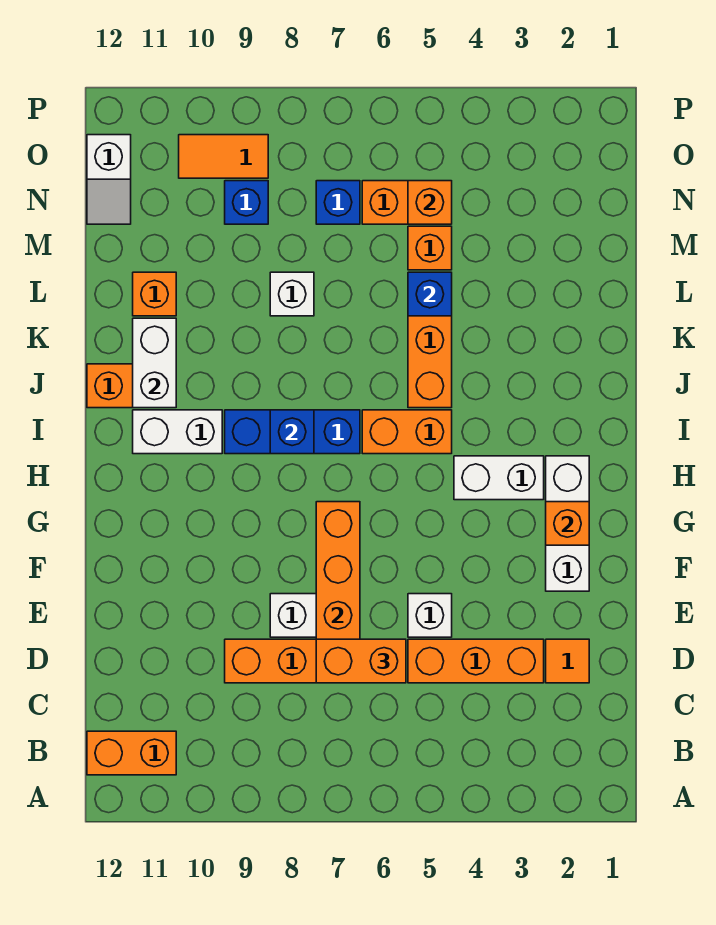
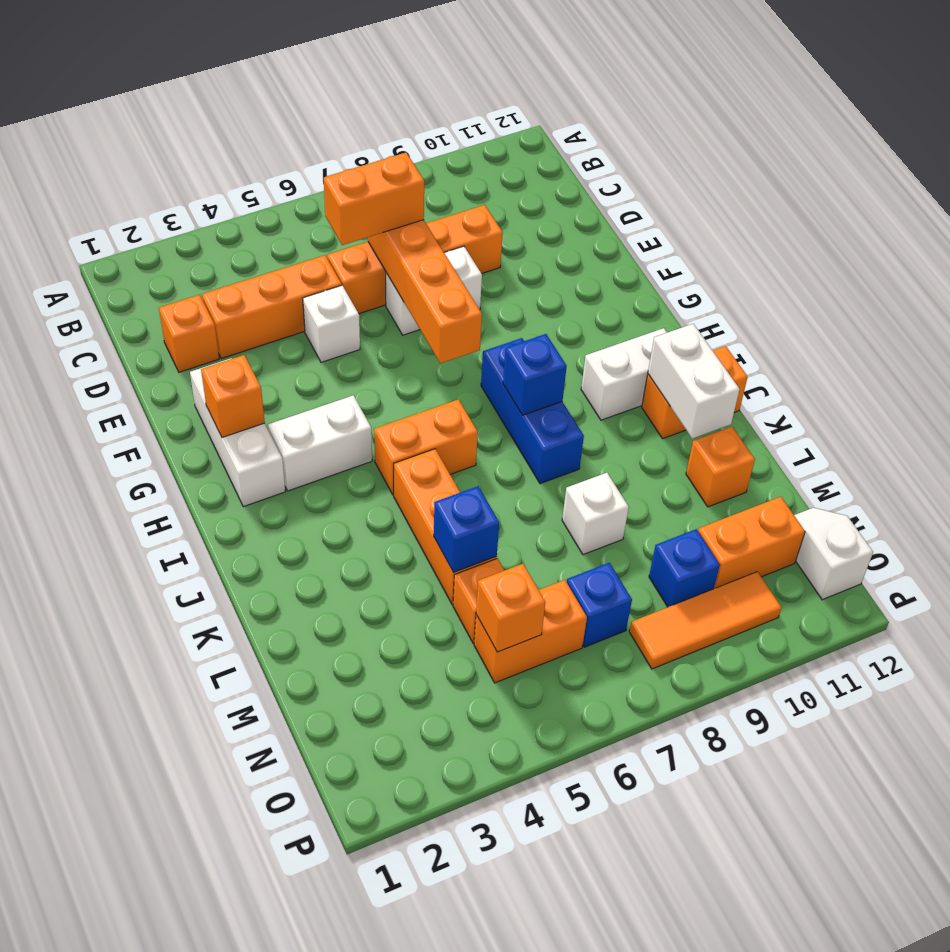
orange brick B11:B12 level 1 -> orange brick N10:N11 level 1
orange tile D2 level 1 -> orange brick D2 level 1
blue brick I7:I9 level 1 -> blue brick H8:J8 level 1
orange tile O9:O10 level 1 -> orange tile O8:O10 level 1

